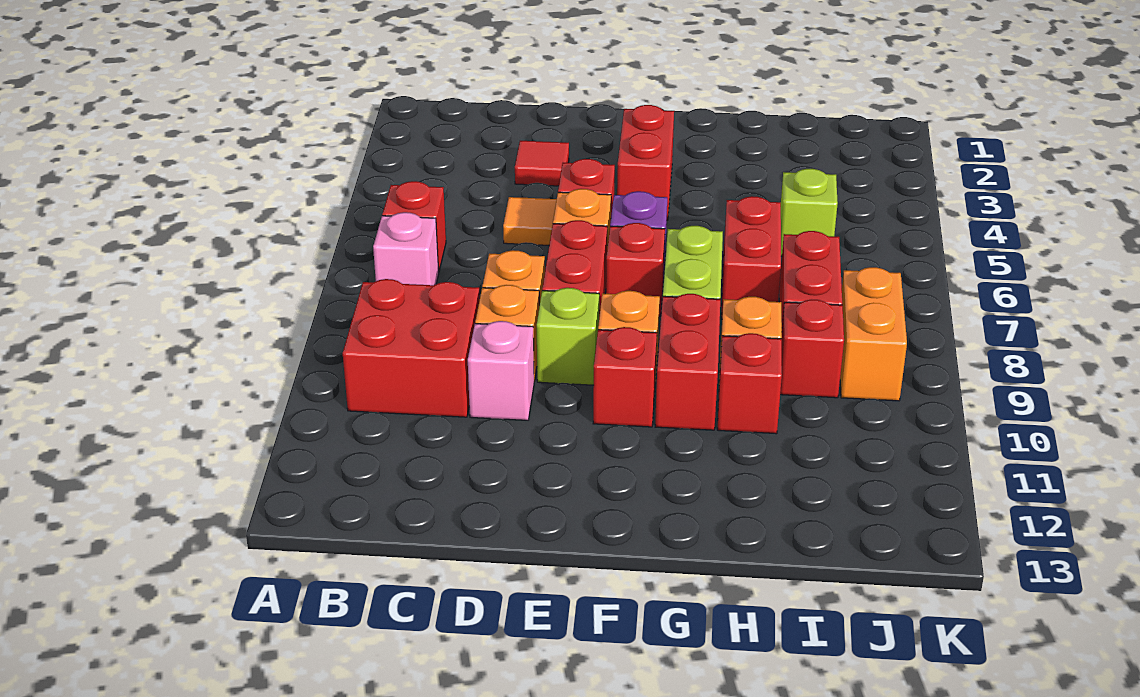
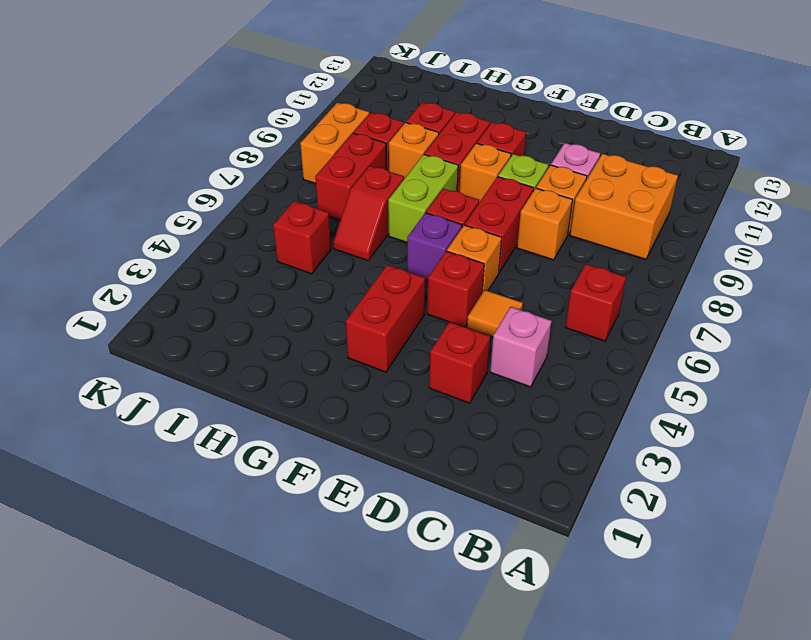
pink brick B7 level 1 -> pink brick C4 level 1
red brick B9:C10 level 1 -> orange brick B9:C10 level 1
red tile D3 level 1 -> red brick D3 level 1
red brick H6:H7 level 1 -> red slope H6:H7 level 1 top 7
lime brick I5 level 1 -> red brick I5 level 1

